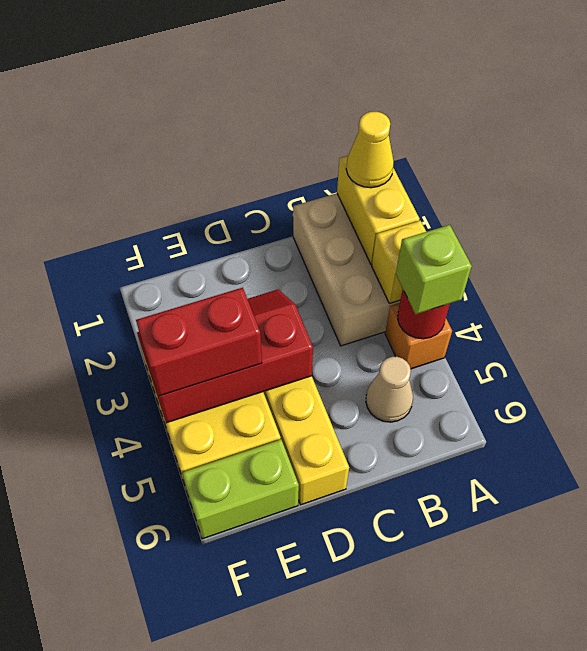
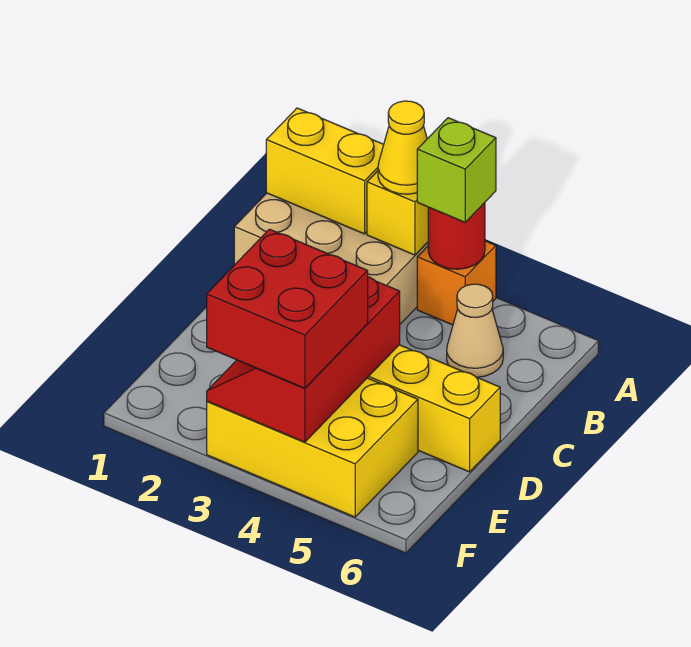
yellow cone A1 level 3 -> yellow cone A3 level 3
red brick E4:F4 level 3 -> red brick E3:F4 level 3
lime brick E6:F6 level 1 -> none

